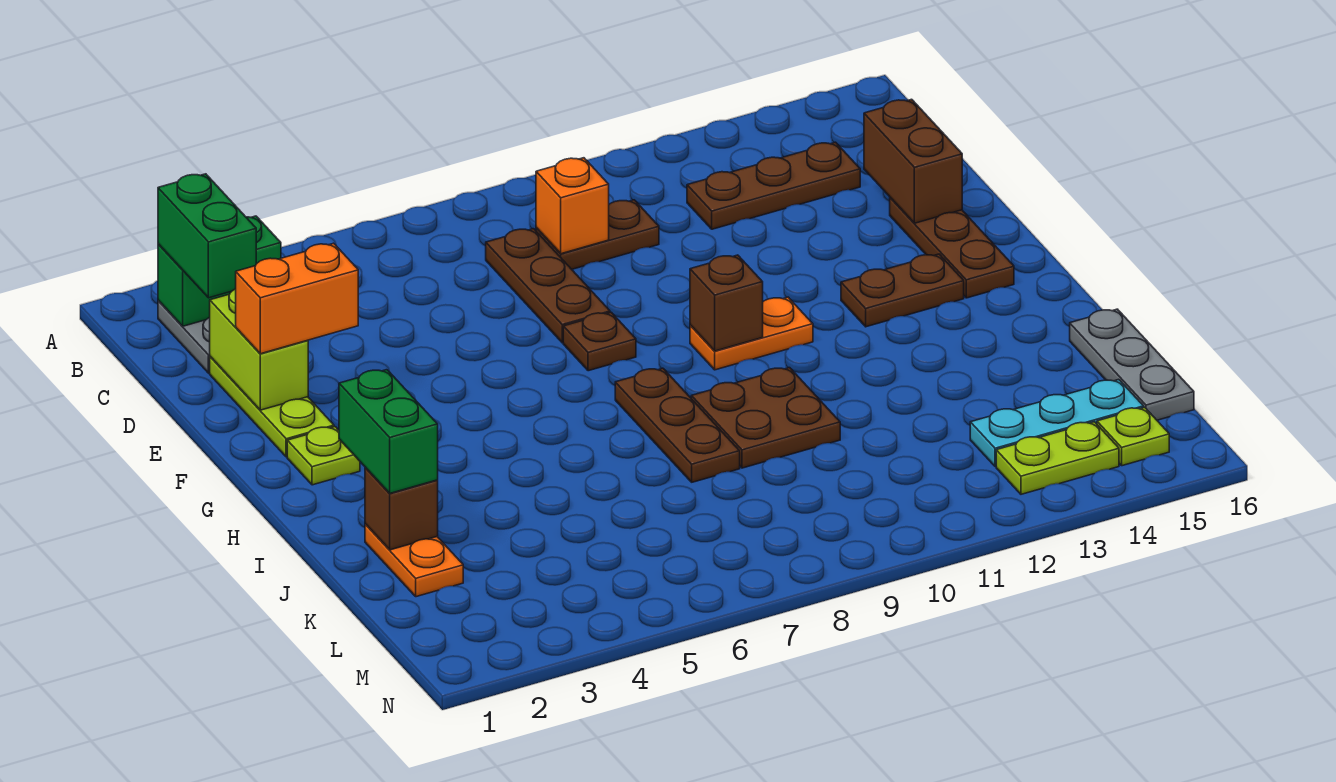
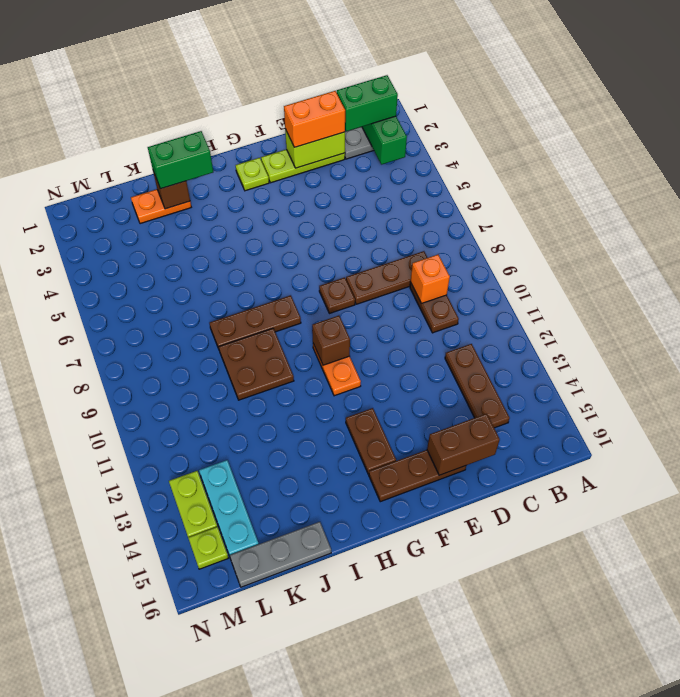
orange brick E2:E3 level 3 -> orange brick D2:E2 level 3

